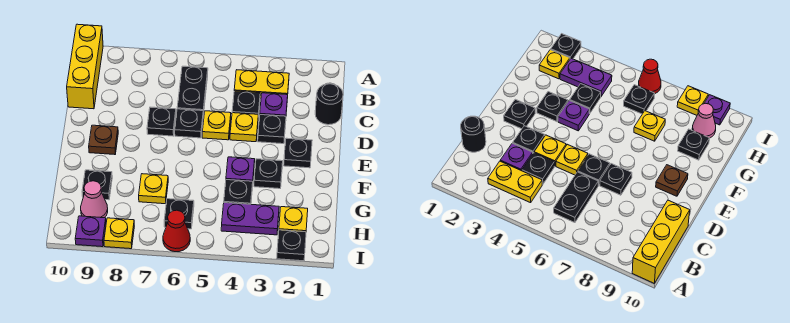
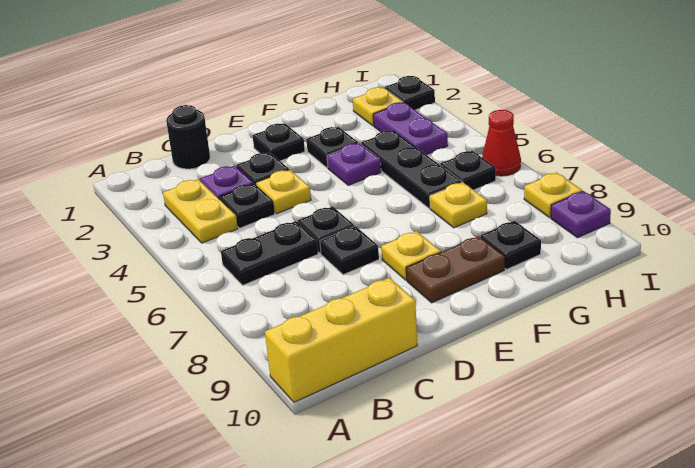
yellow plate D5 level 1 -> yellow plate E8 level 1
brown plate E9 level 1 -> brown plate E9:F9 level 1
black plate G4 level 1 -> black plate G4:G6 level 1
pink cone H9 level 1 -> none

